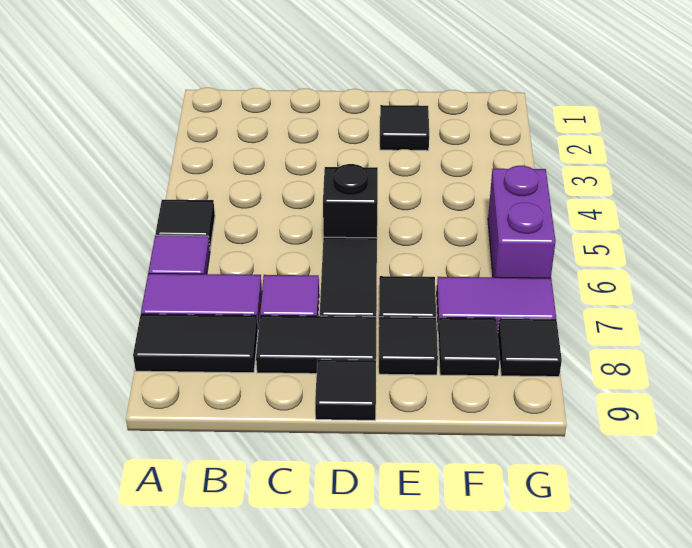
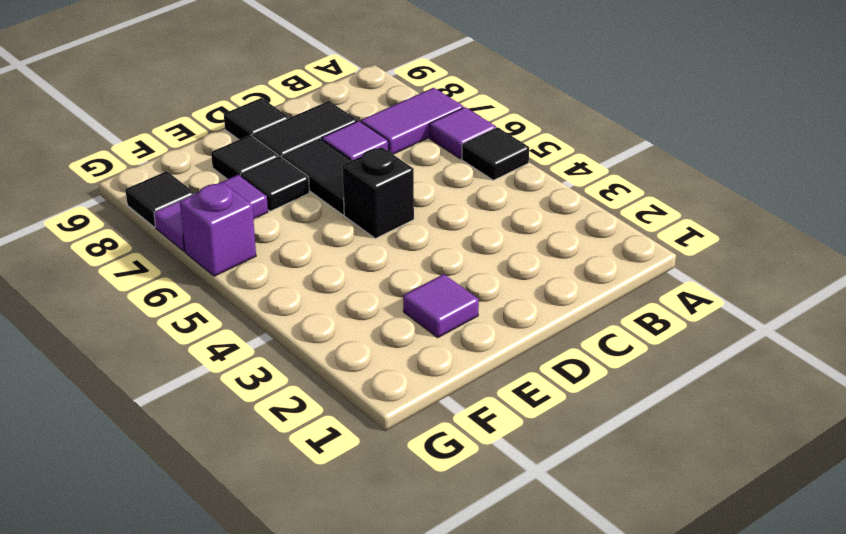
black tile A8:B8 level 1 -> none
black tile E2 level 1 -> purple tile E2 level 1
black tile F8 level 1 -> none
purple brick G5:G6 level 1 -> purple brick G6 level 1

